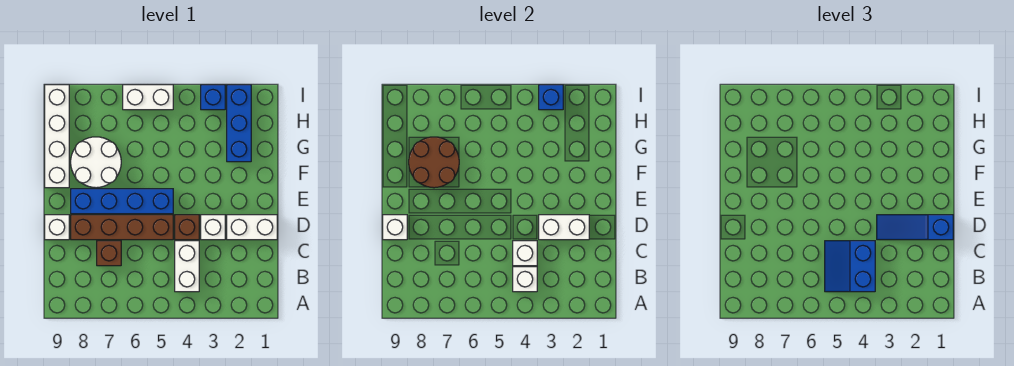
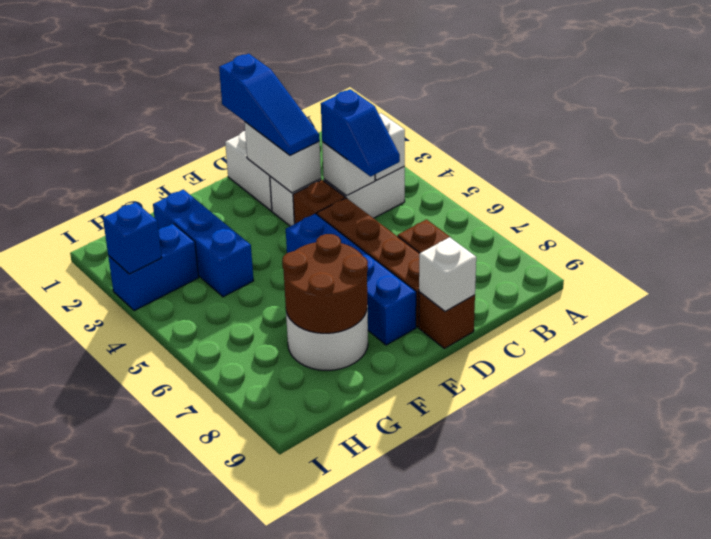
blue slope B4:C5 level 3 top 4 -> blue slope C4:C5 level 3 top 4
white brick D9 level 1 -> brown brick D9 level 1
white brick F9:I9 level 1 -> none
blue brick G2:I2 level 1 -> blue brick G2:G4 level 1
blue brick I3 level 1 -> blue brick H3:I3 level 1
white brick I5:I6 level 1 -> none

